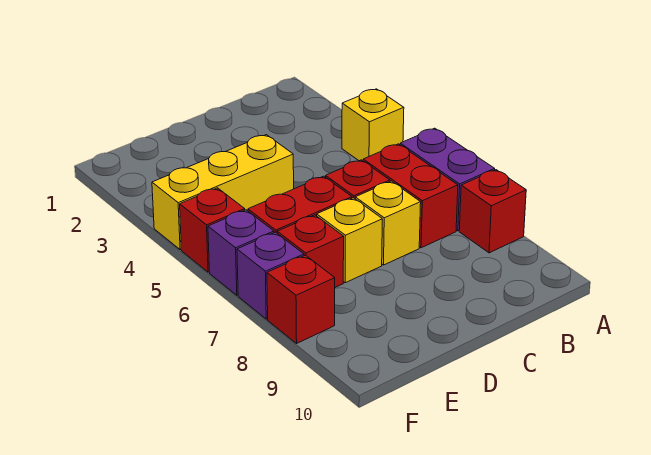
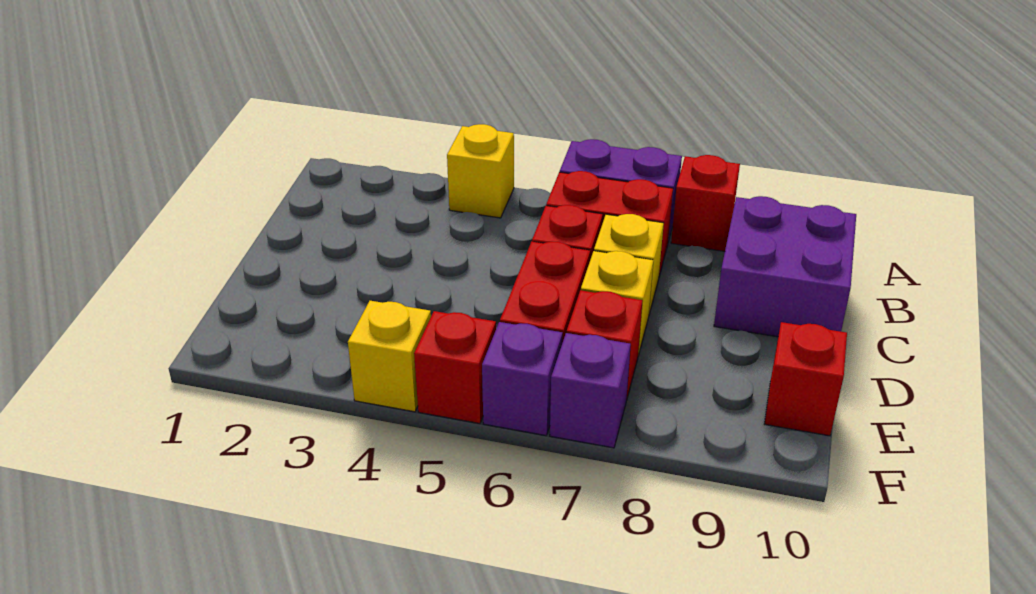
none -> purple brick B9:C10 level 1
yellow brick D4:F4 level 1 -> yellow brick F4 level 1
red brick F8 level 1 -> red brick E10 level 1

